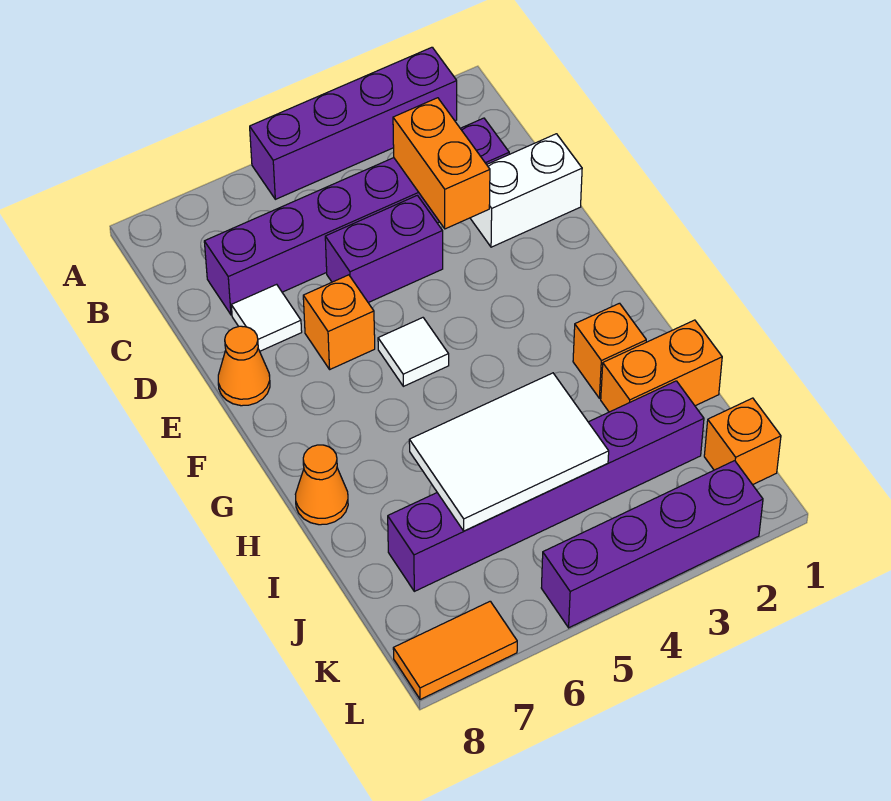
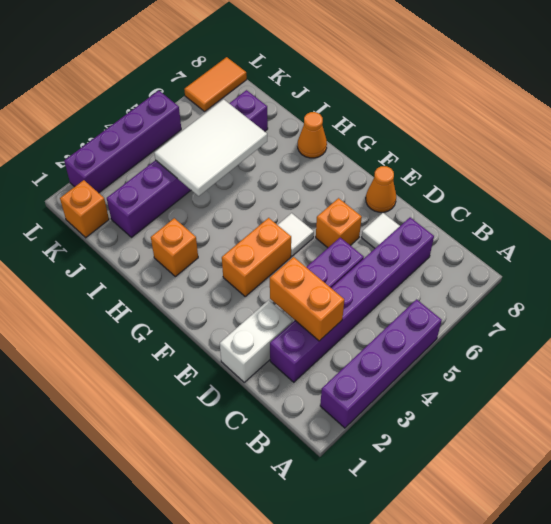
orange brick I1:I2 level 1 -> orange brick F3:F4 level 1

